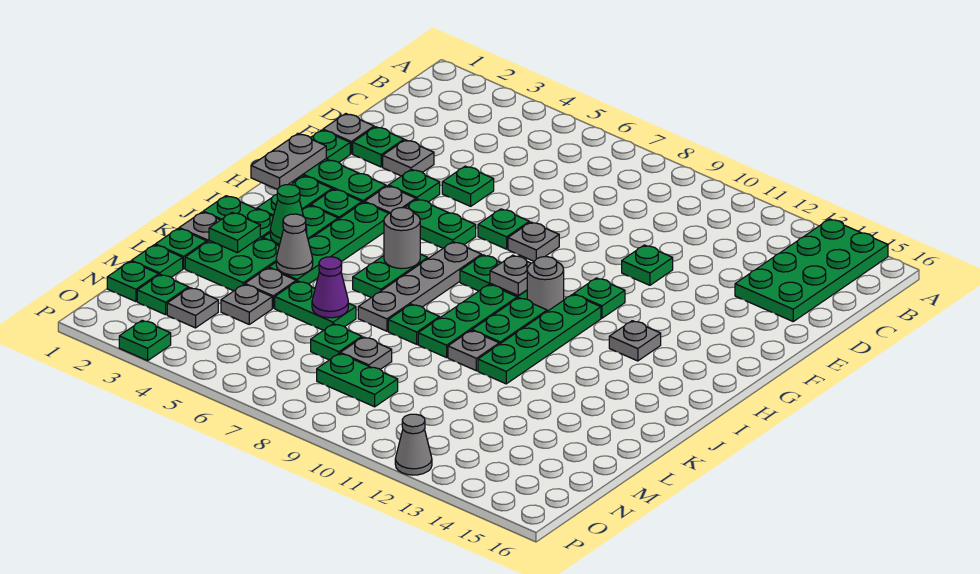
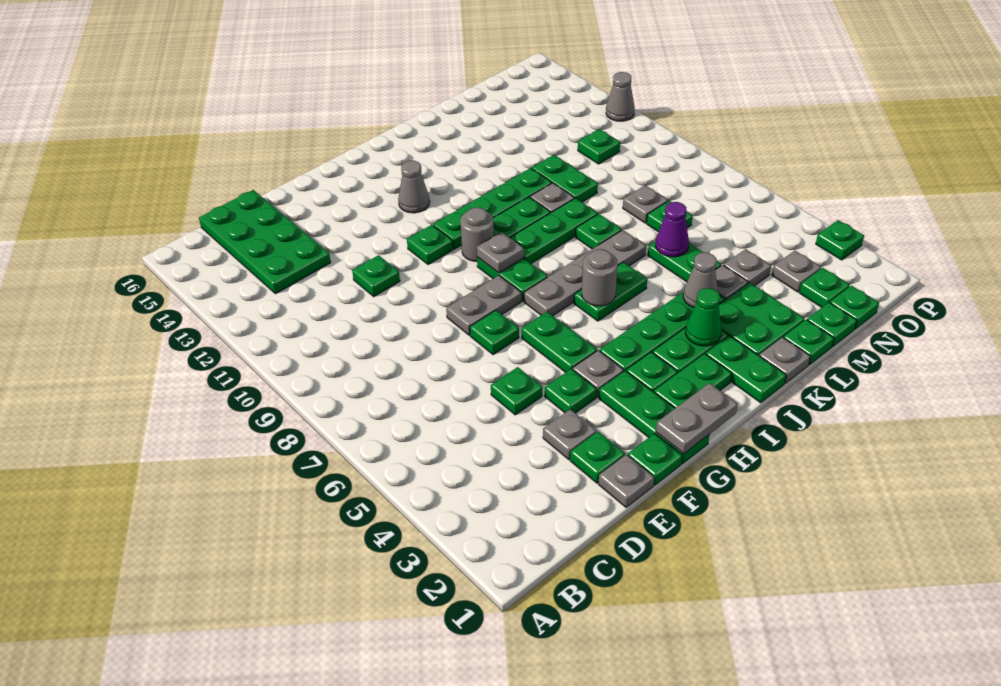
green plate A14:D15 level 1 -> green plate C13:D16 level 1
grey plate F8 level 1 -> grey plate F8:G8 level 1
grey plate H13 level 1 -> grey cone H13 level 1
green plate K2 level 2 -> green plate N11 level 1
green plate N8:N9 level 1 -> green plate L10:L11 level 1

